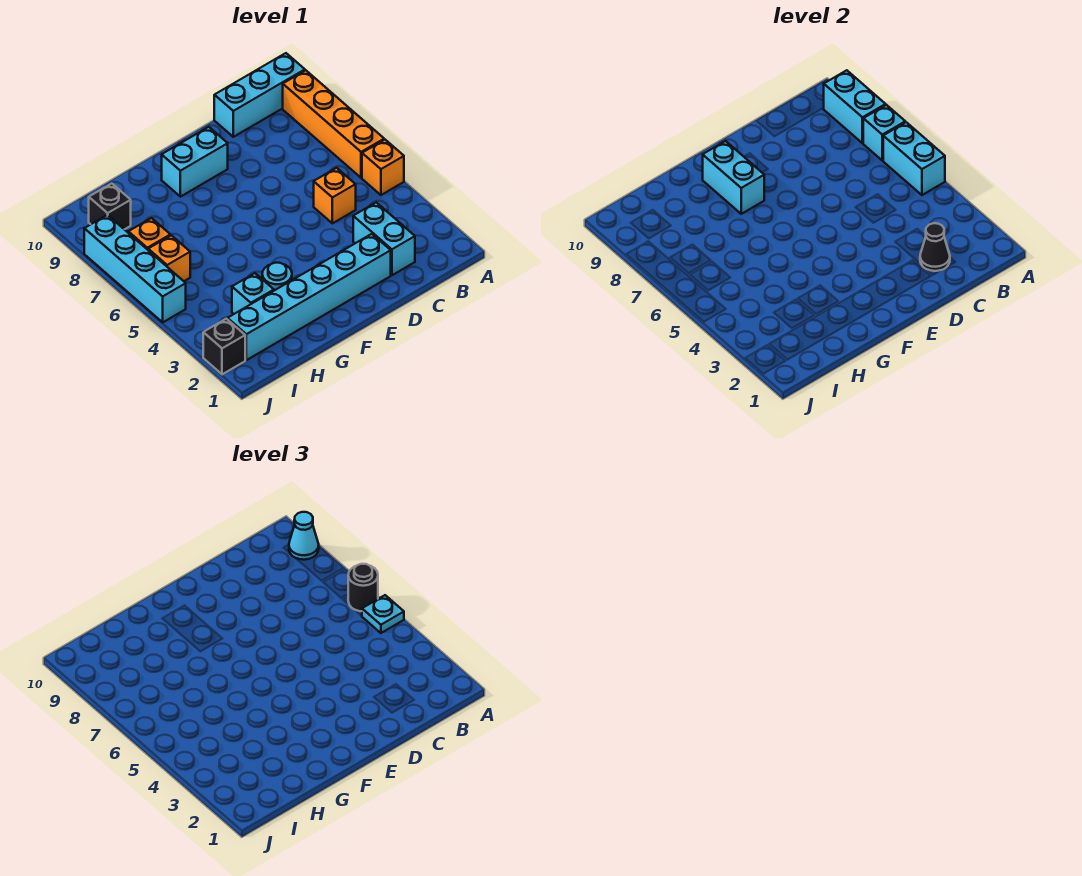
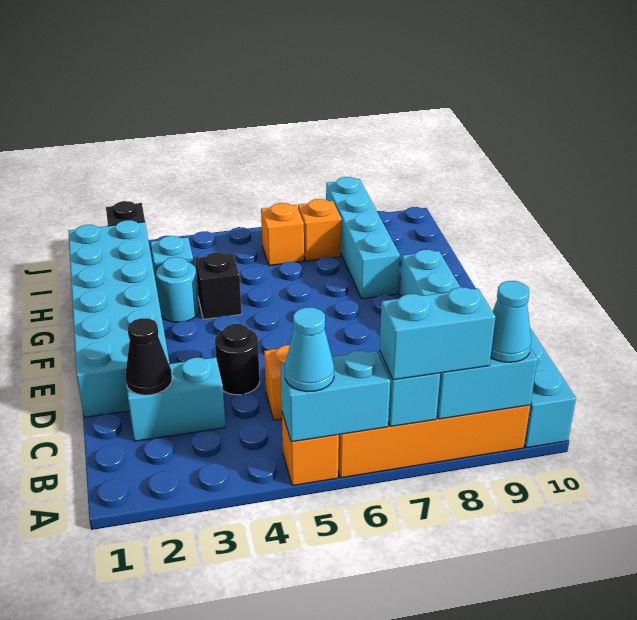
cyan plate A5 level 3 -> cyan cone A5 level 3
black round brick A6 level 3 -> black round brick D4 level 1
cyan brick D2:I2 level 1 -> cyan brick D1:I2 level 1
cyan brick F8:F9 level 2 -> cyan brick A7:A8 level 3
black brick I9 level 1 -> black brick G4 level 1
cyan brick J5:J8 level 1 -> cyan brick G8:J8 level 1

